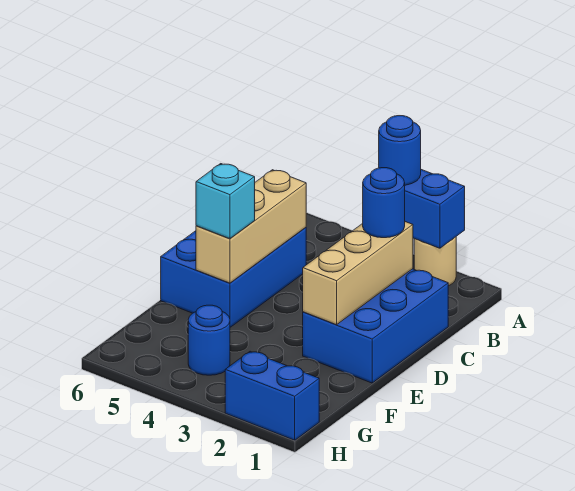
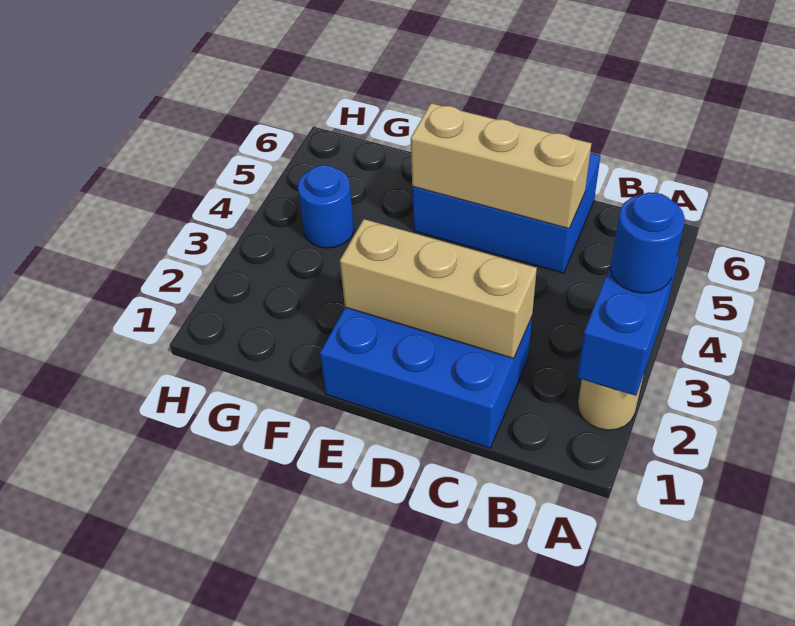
blue round brick C2 level 3 -> none
cyan brick E5 level 3 -> none
blue brick H1:H2 level 1 -> none

